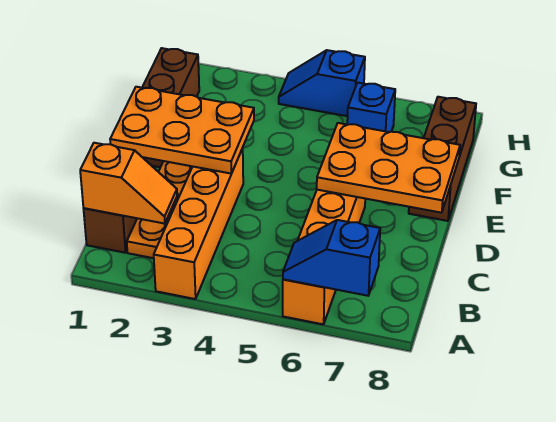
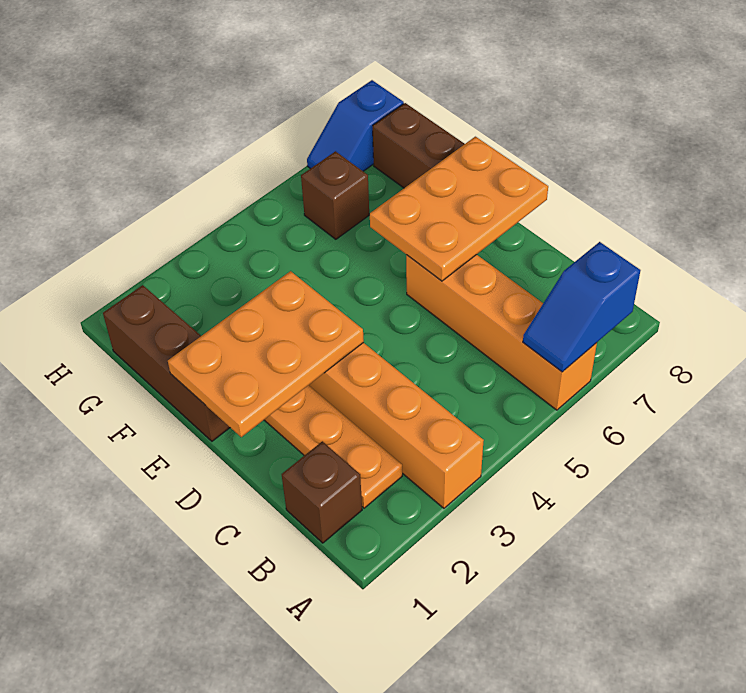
orange slope B1:B2 level 2 top 1 -> none
blue brick G6 level 1 -> brown brick G6 level 1
blue slope H4:H5 level 1 top 5 -> blue slope H7:H8 level 1 top 8

